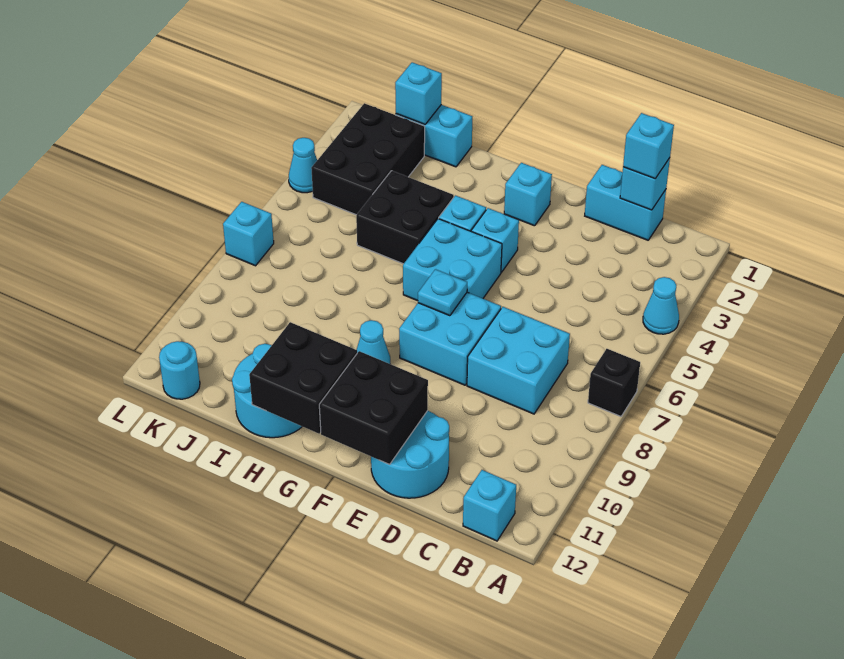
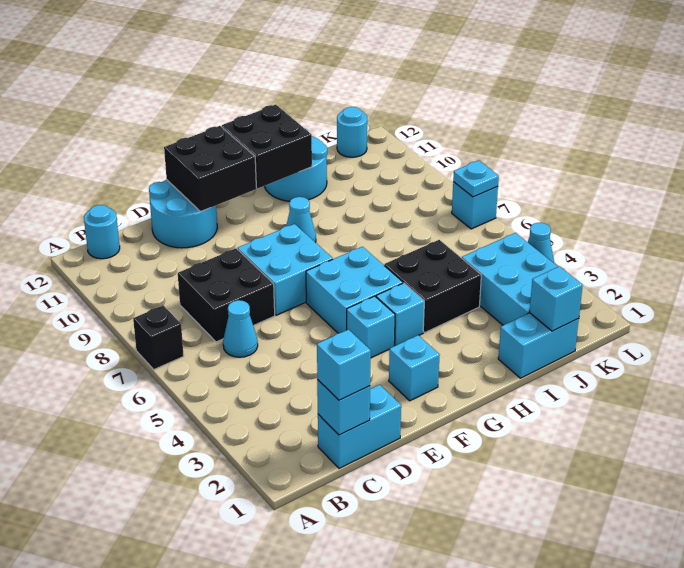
cyan cone A4 level 1 -> cyan cone C6 level 1
cyan brick B12 level 1 -> cyan round brick B12 level 1
cyan brick C7:D8 level 1 -> black brick C7:D8 level 1
cyan plate F7 level 2 -> cyan plate L7 level 2
black brick J2:K4 level 1 -> cyan brick J2:K4 level 1

